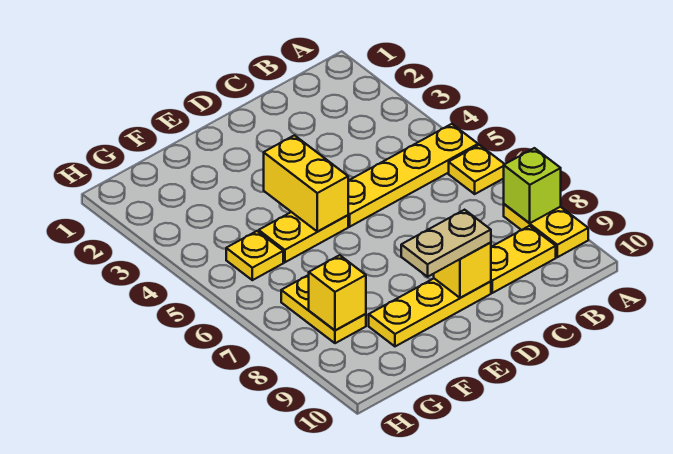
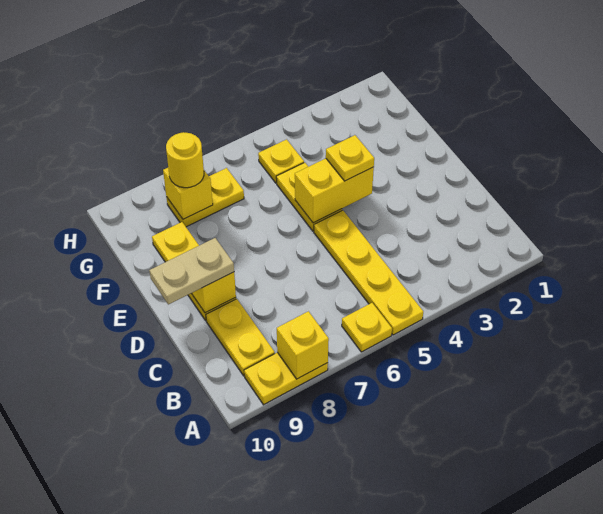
lime brick A8 level 2 -> yellow brick A8 level 2
tan plate D9:E9 level 3 -> tan plate D9:D10 level 3
none -> yellow plate E4 level 3
none -> yellow round brick G8 level 3

